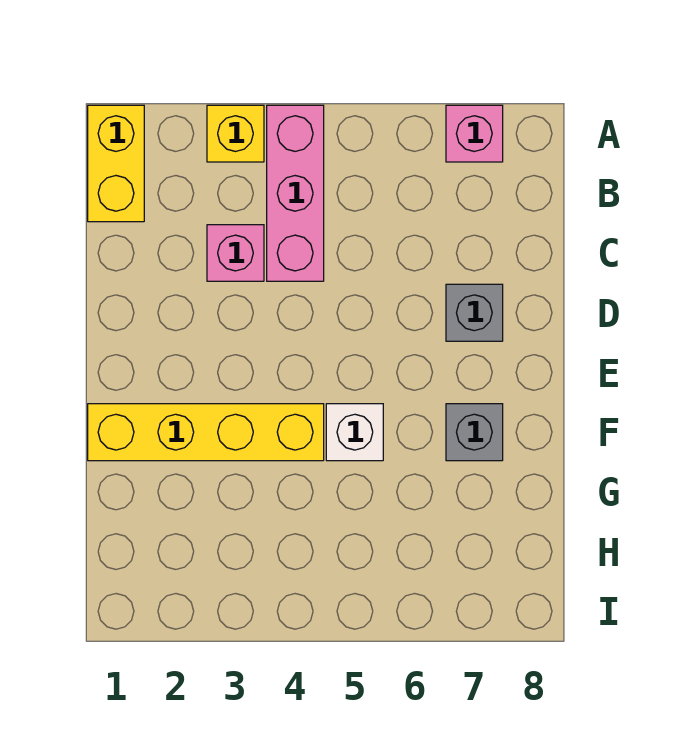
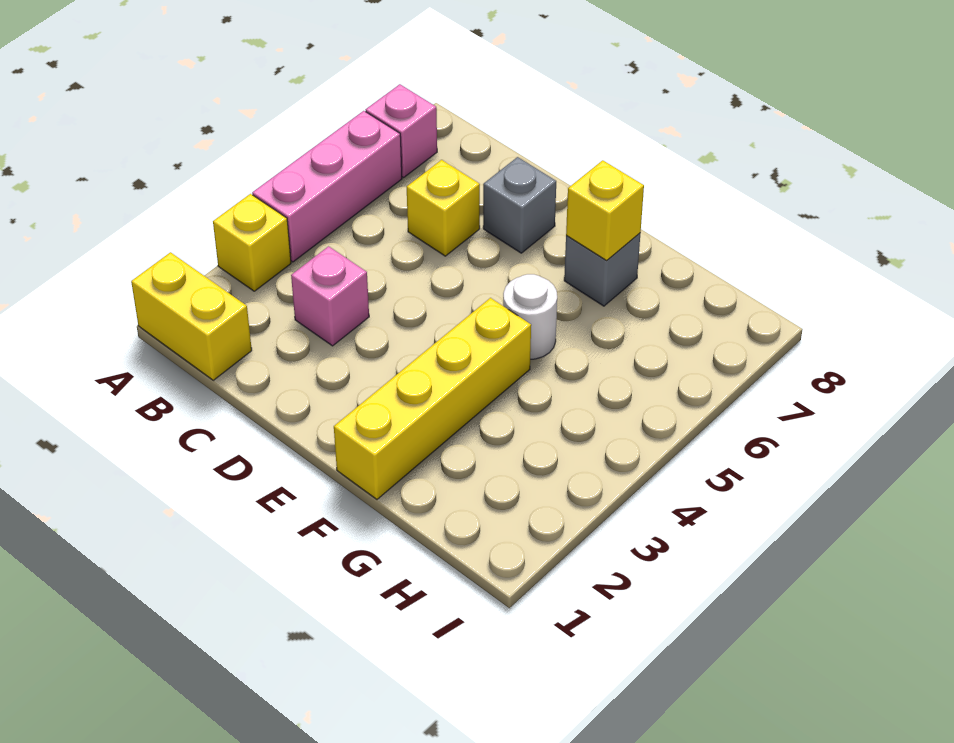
pink brick A4:C4 level 1 -> pink brick A4:A6 level 1
none -> yellow brick C6 level 1
white brick F5 level 1 -> white round brick F5 level 1
none -> yellow brick F7 level 2

